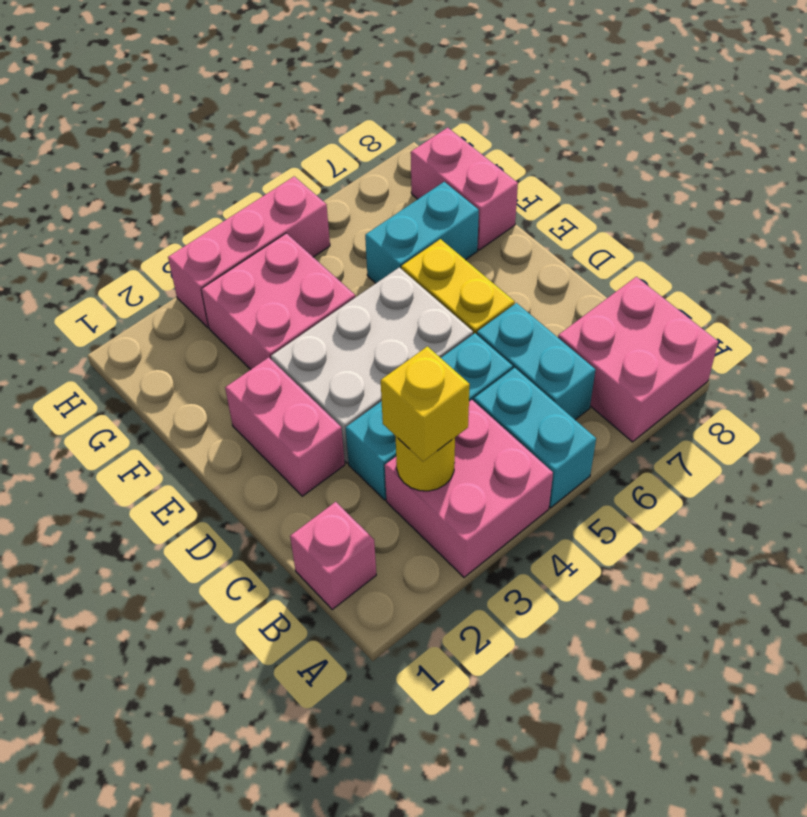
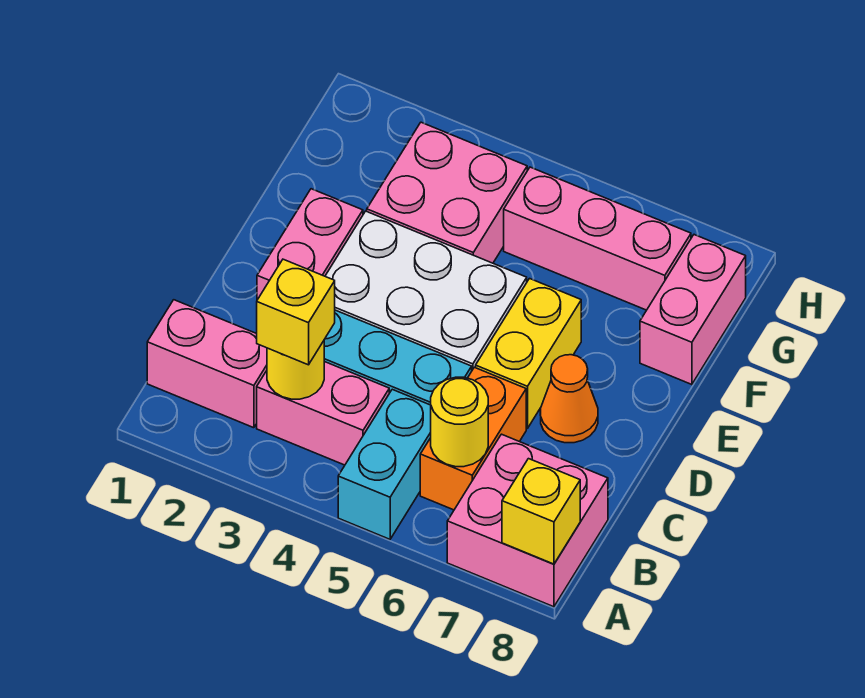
pink brick A3:B4 level 1 -> pink brick B3:B4 level 1
none -> yellow brick A8 level 2
pink brick B1 level 1 -> pink brick B1:B2 level 1
cyan brick B6:C6 level 1 -> orange brick B6:C6 level 1
none -> yellow round brick B6 level 2
none -> orange cone D7 level 1
cyan brick F6:F7 level 1 -> none
pink brick H3:H5 level 1 -> pink brick G5:G7 level 1

